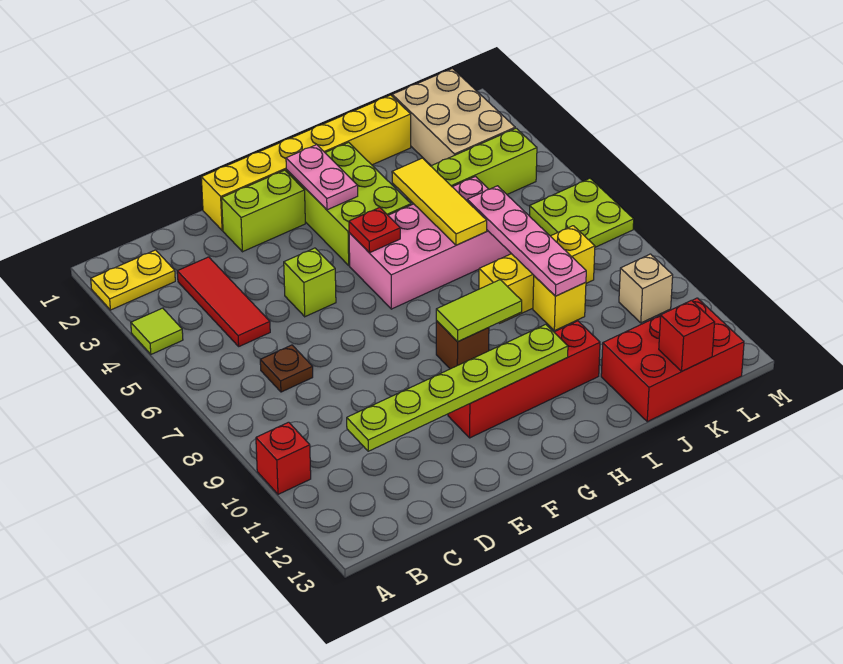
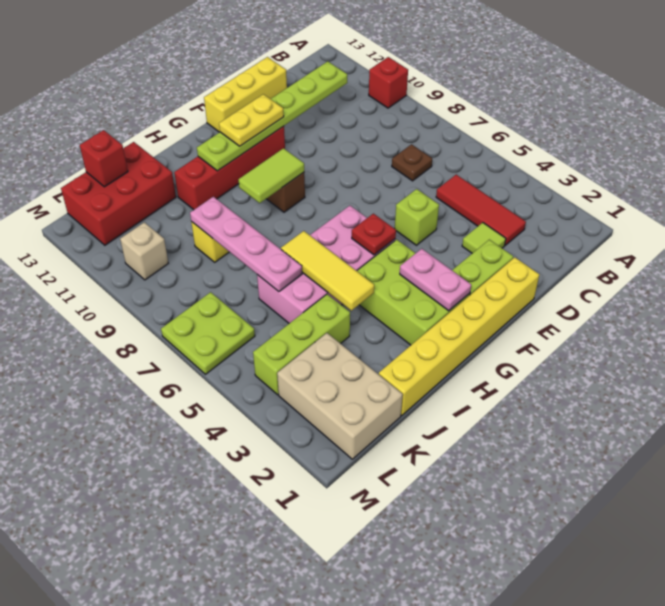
yellow plate A2:B2 level 1 -> yellow plate F11:G11 level 3
lime tile A4 level 1 -> lime tile D3 level 1
yellow brick I8:K8 level 1 -> yellow brick D13:F13 level 1

